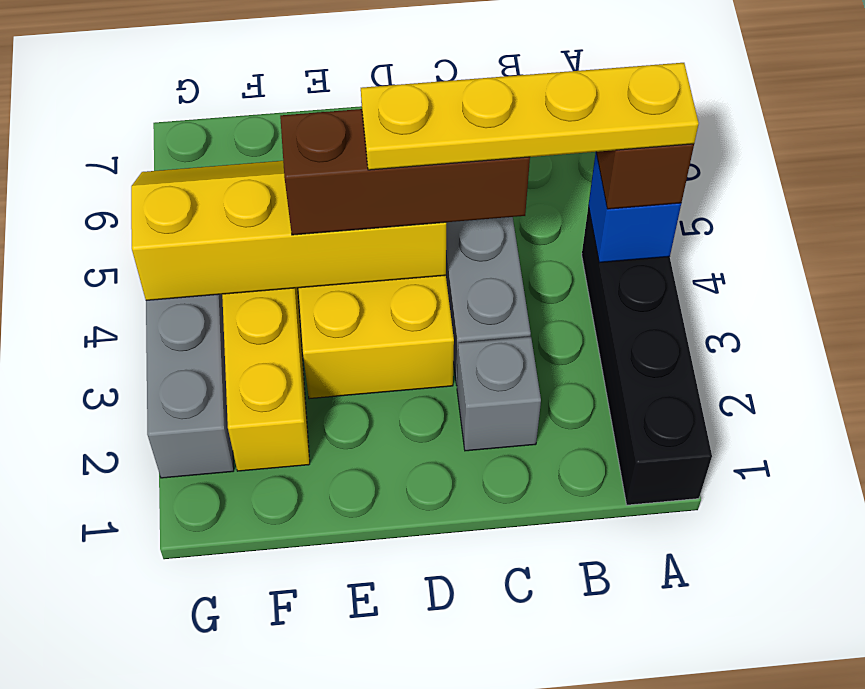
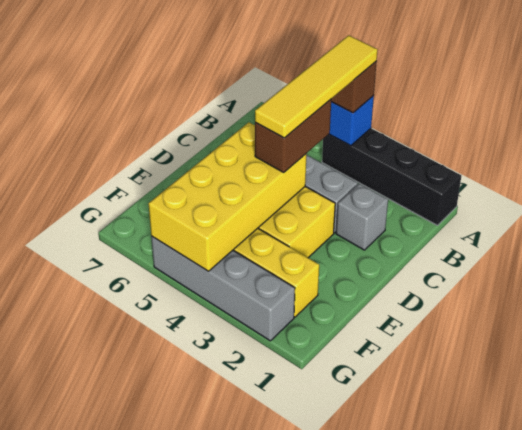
yellow plate A4:D4 level 4 -> yellow tile A4:D4 level 4
brown brick C4:E4 level 3 -> brown brick C4:D4 level 3
yellow slope D4:G5 level 2 top 4 -> yellow brick D4:G5 level 2

